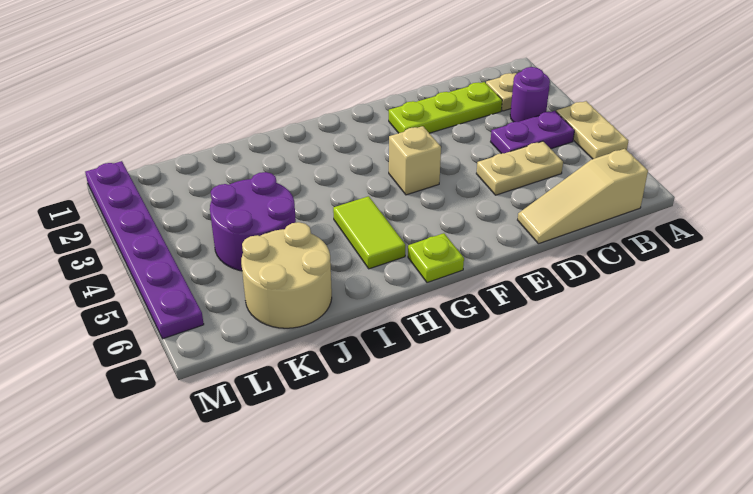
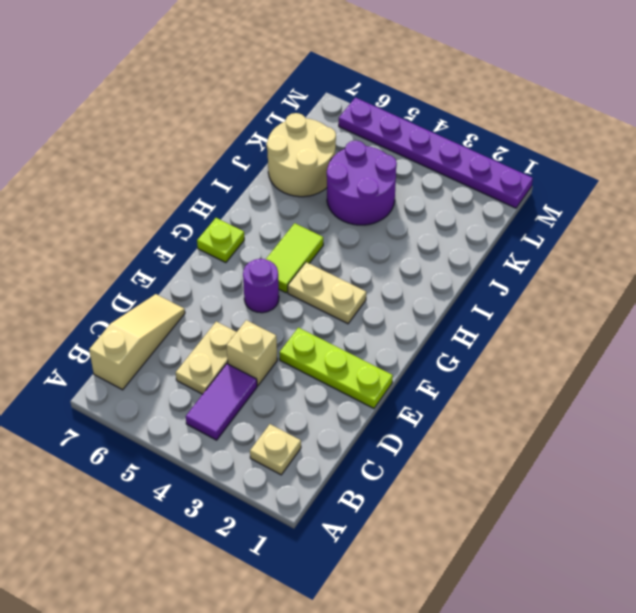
tan plate A4:A5 level 1 -> tan plate G3:G4 level 1
purple round brick B3 level 1 -> purple round brick F5 level 1
purple plate B4:C4 level 1 -> purple tile B4:C4 level 1
lime plate C2:E2 level 1 -> lime plate E1:E3 level 1
tan brick F4 level 1 -> tan brick D4 level 1
lime tile H5:H6 level 1 -> lime tile G5:H5 level 1

